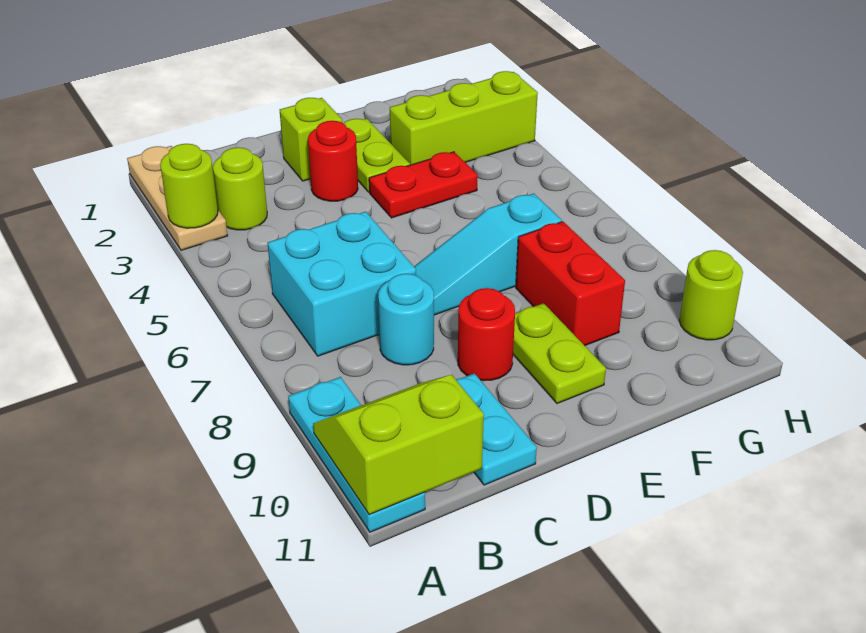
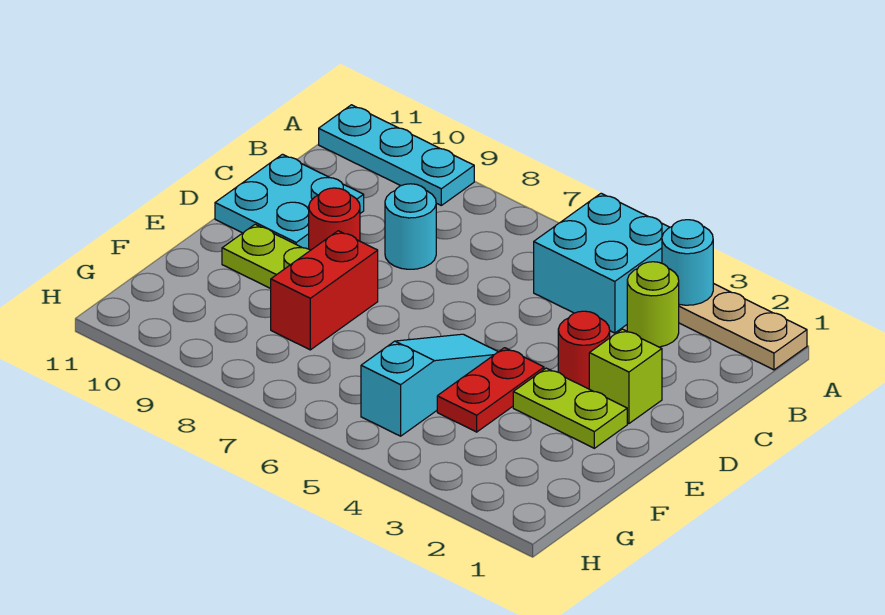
lime round brick A3 level 2 -> cyan round brick A3 level 2
lime slope A10:B11 level 2 top 11 -> none
cyan brick B6:C7 level 1 -> cyan brick A4:B5 level 1
cyan plate C10:C11 level 1 -> cyan plate C10:D11 level 1
cyan slope D7:F7 level 1 top F -> cyan slope E5:G5 level 1 top G
lime brick F3:H3 level 1 -> none
red brick F8:F9 level 1 -> red brick E8:F8 level 1
lime round brick H10 level 1 -> none

